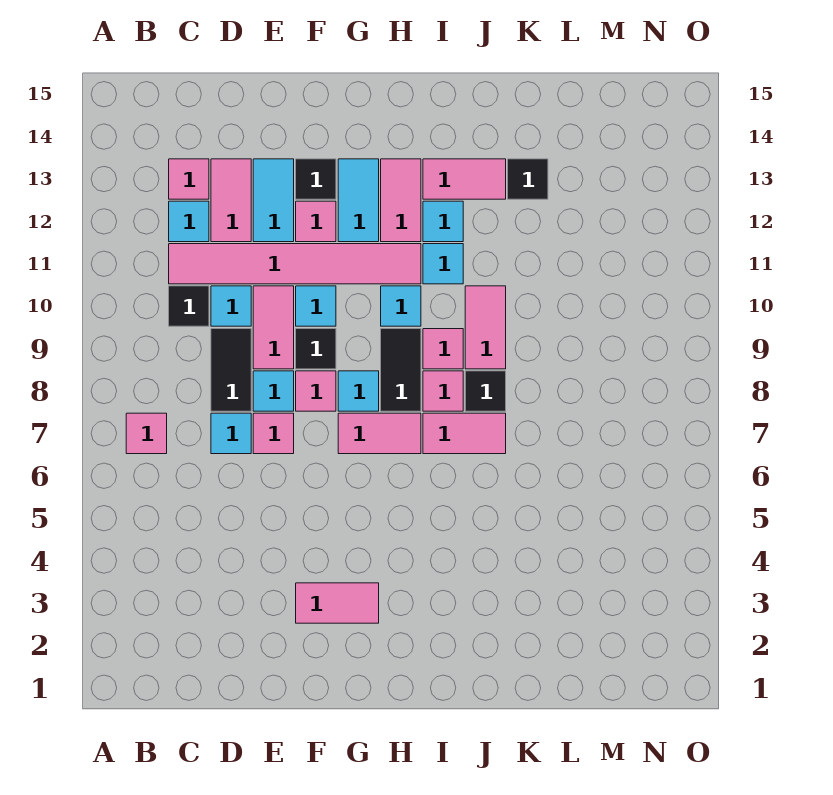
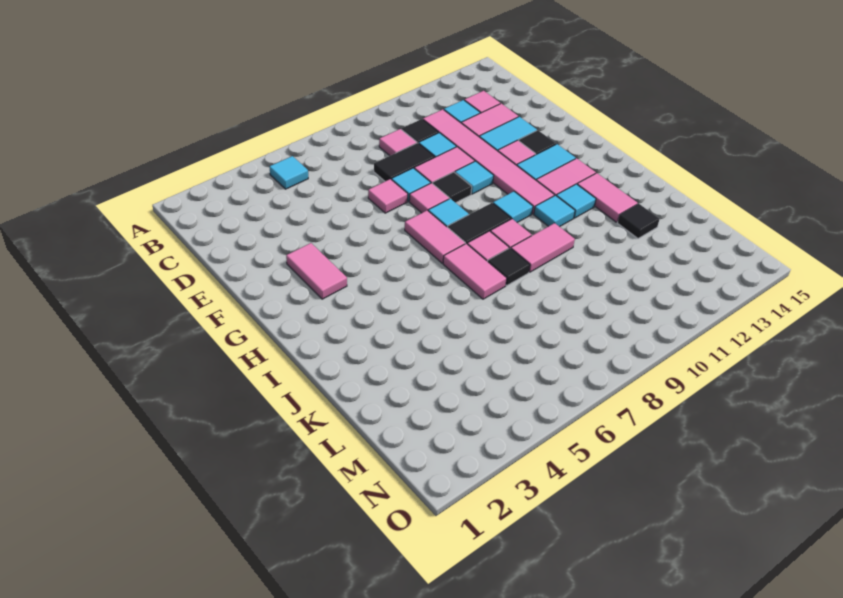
pink tile B7 level 1 -> pink tile C9 level 1
cyan tile D7 level 1 -> cyan tile B5 level 1

